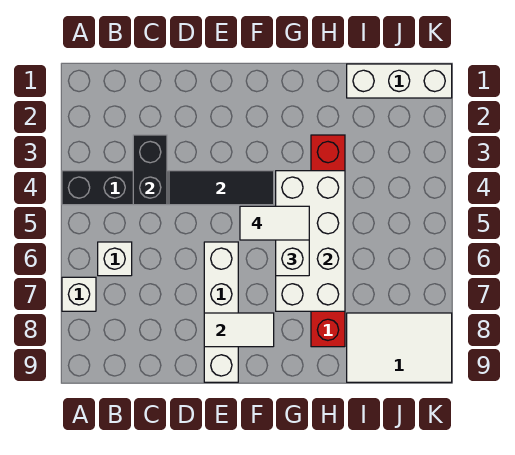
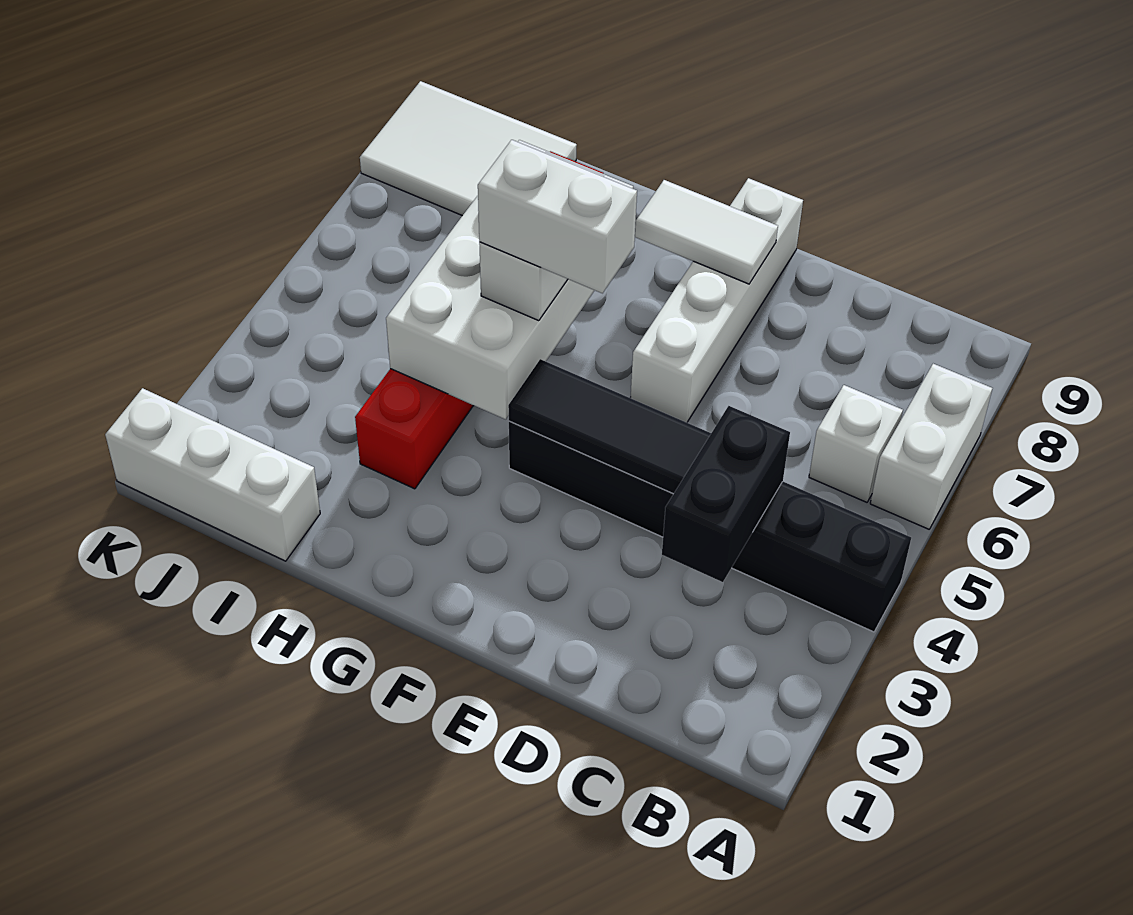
white brick A7 level 1 -> white brick A6:A7 level 1
white tile F5:G5 level 4 -> white brick F5:G5 level 4

